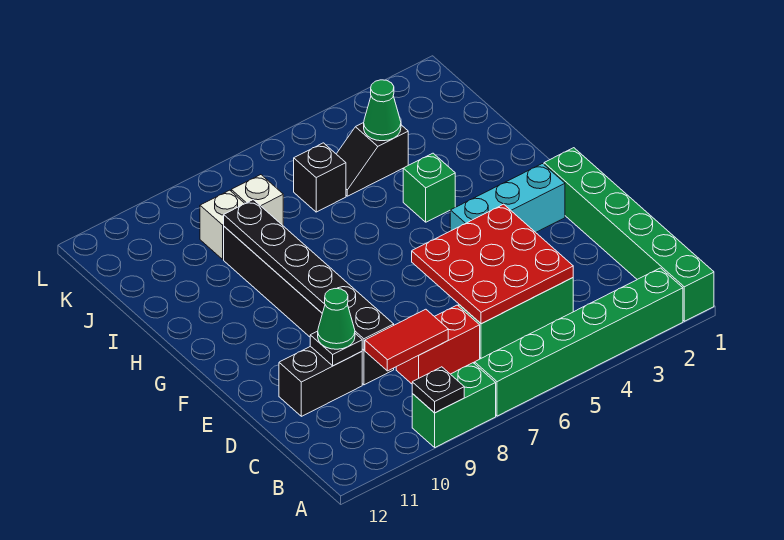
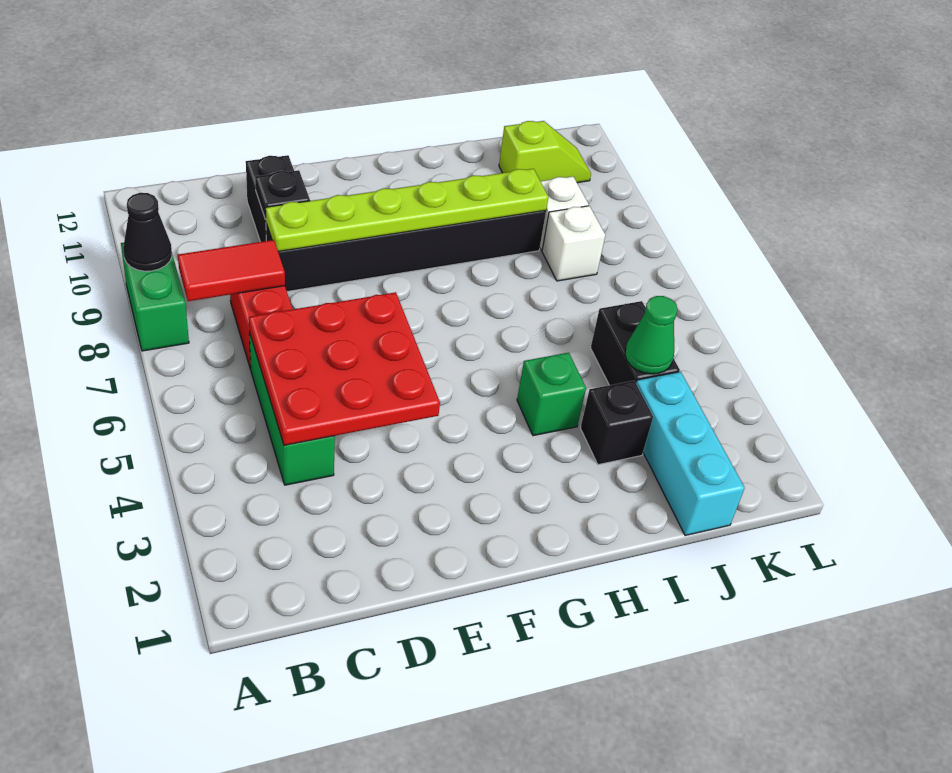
green brick A1:F1 level 1 -> none
green brick A2:A7 level 1 -> none
black plate A9 level 2 -> black cone A9 level 2
red tile C8:C9 level 2 -> red tile B8:C8 level 2
black plate D9:I9 level 2 -> lime plate D9:I9 level 2
green cone D10 level 3 -> none
cyan brick F2:F4 level 1 -> cyan brick J1:J3 level 1
black slope J4:J5 level 1 top 4 -> black brick J4:J5 level 1
black brick J6 level 1 -> black brick I3 level 1
none -> lime slope J11:K11 level 1 top J

